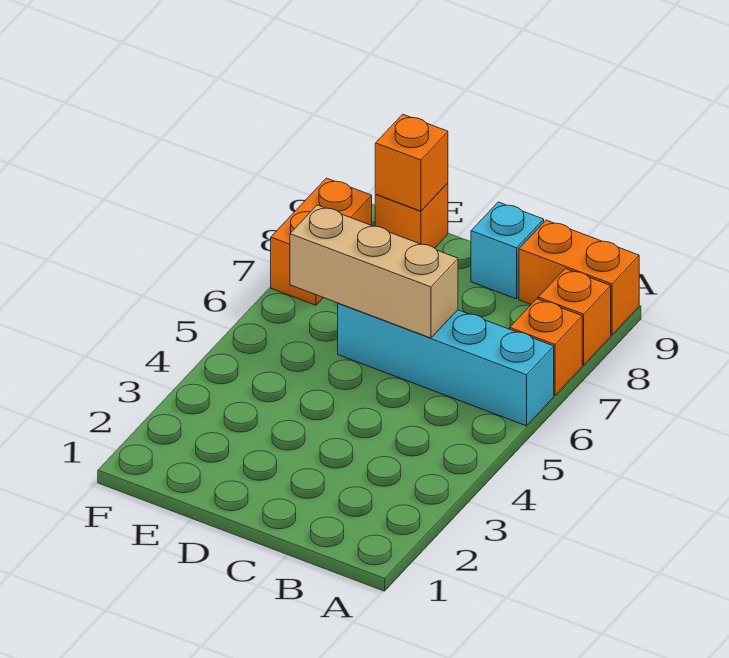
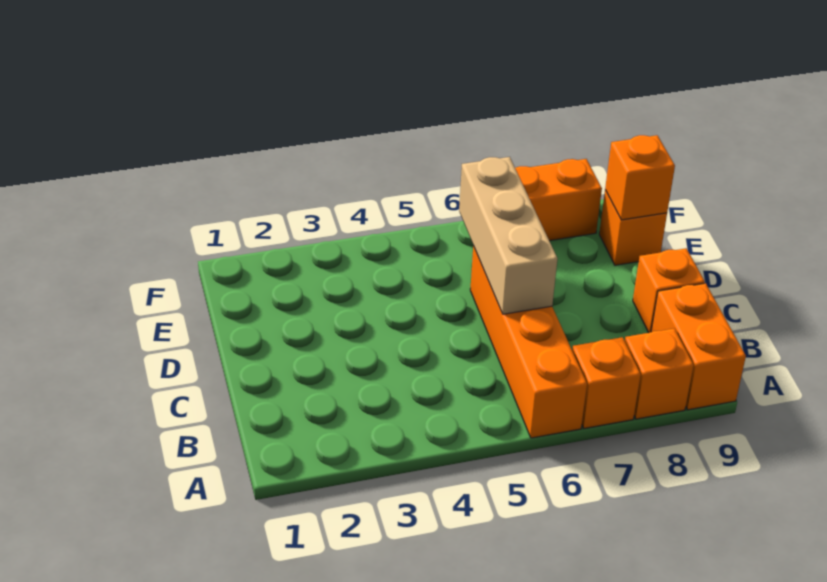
cyan brick A6:D6 level 1 -> orange brick A6:D6 level 1
cyan brick C9 level 1 -> orange brick C9 level 1

